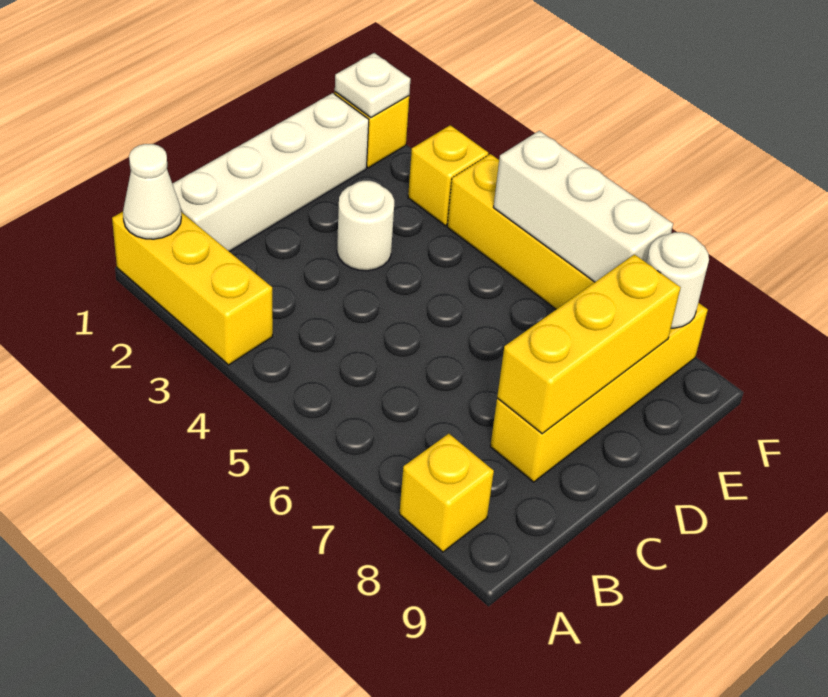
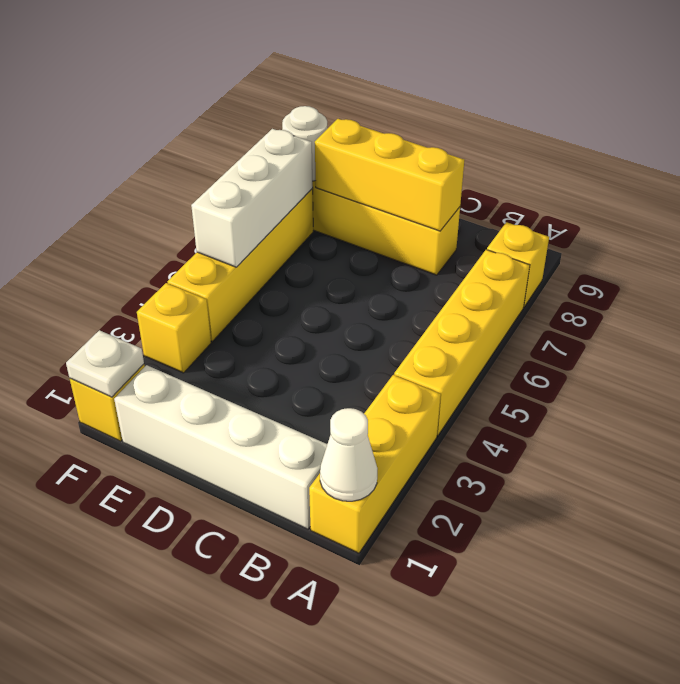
none -> yellow brick A4:A7 level 1
white round brick D3 level 1 -> none

